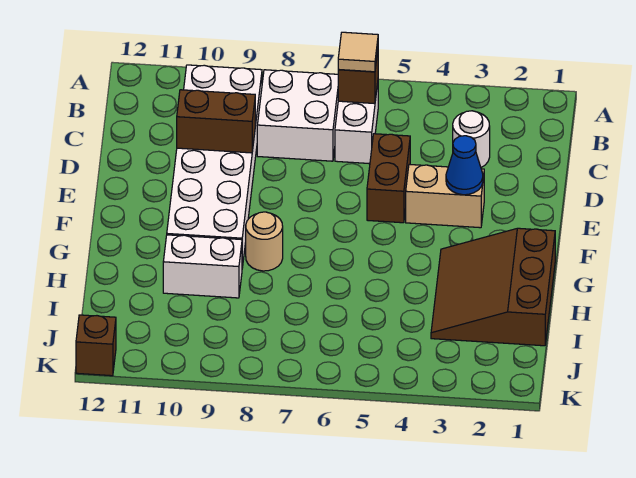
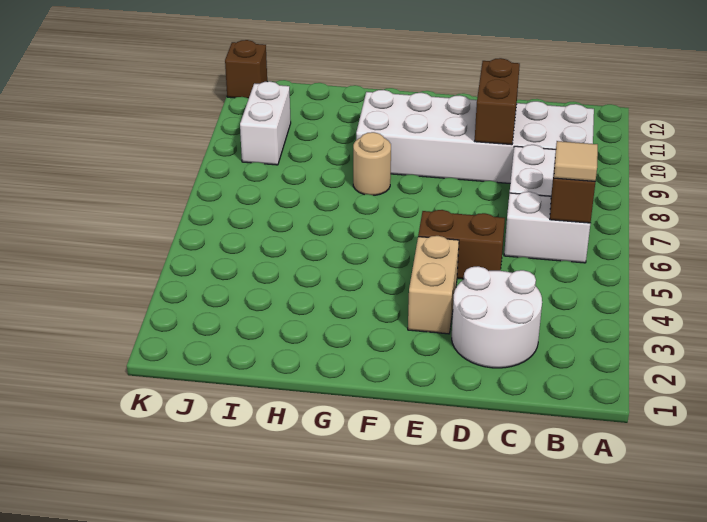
white round brick C3 level 1 -> white round brick C2:D3 level 1
blue cone E3 level 2 -> none
brown slope G1:I3 level 1 top 1 -> none
white brick H9:H10 level 1 -> white brick J9:J10 level 1

